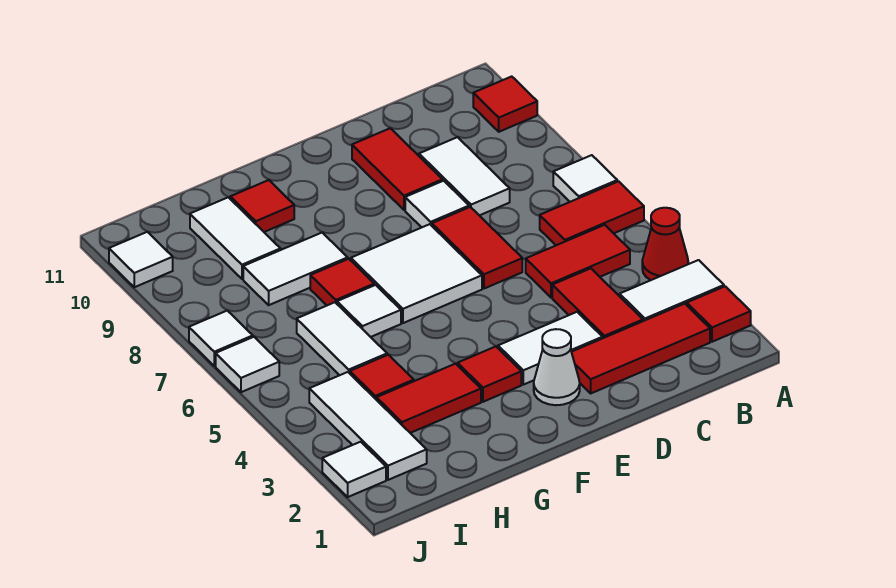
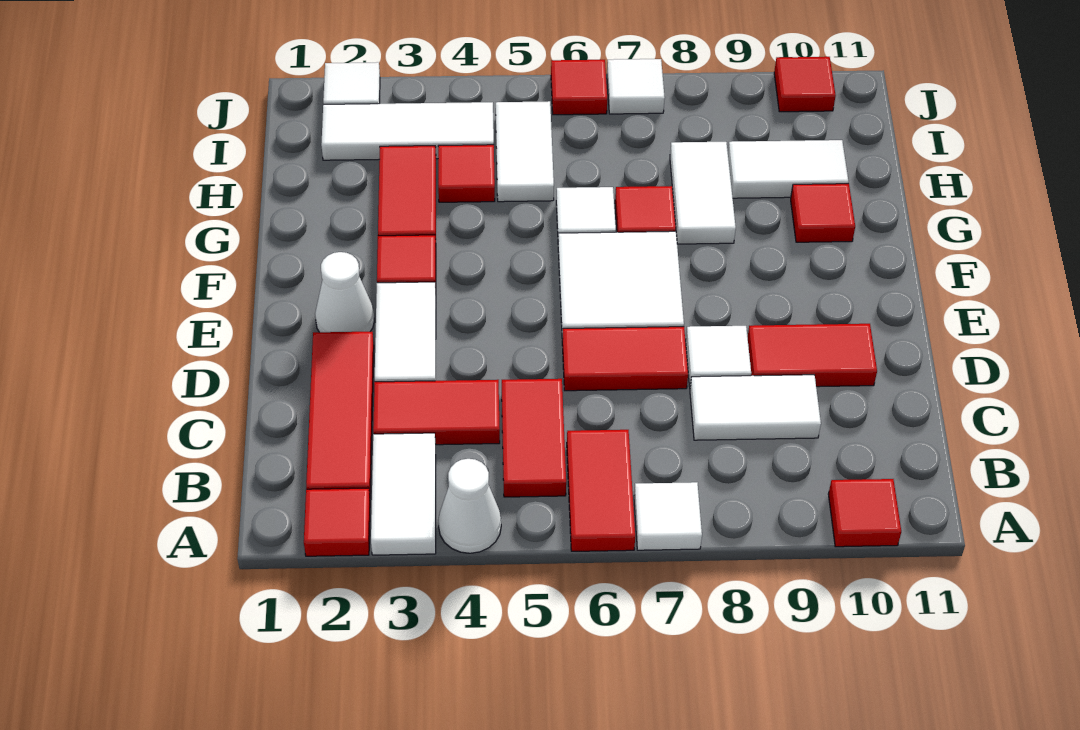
red cone A4 level 1 -> white cone A4 level 1
white tile H5:H6 level 1 -> white tile H5:I5 level 1
white tile J6 level 1 -> red tile J6 level 1
white tile J10 level 1 -> red tile J10 level 1

